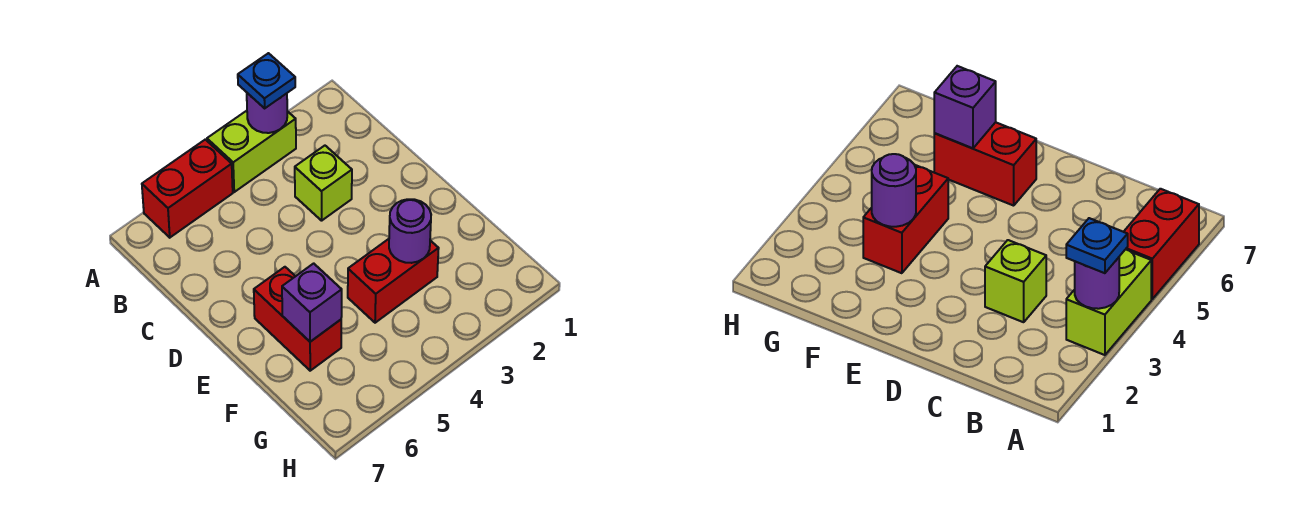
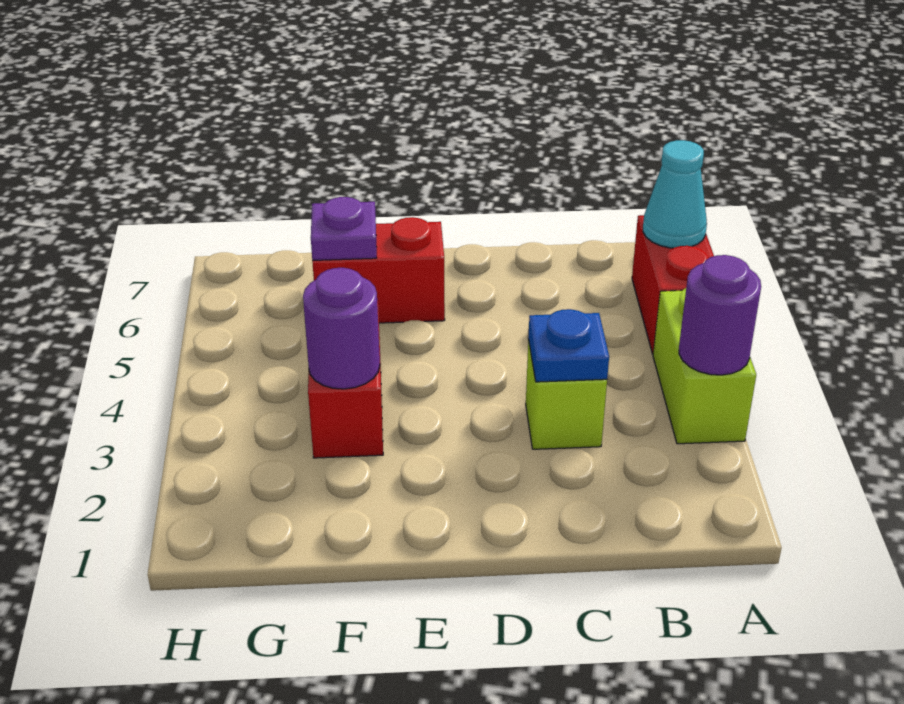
blue plate A3 level 3 -> blue plate C3 level 2
none -> cyan cone A6 level 2
purple brick F6 level 2 -> purple plate F6 level 2

